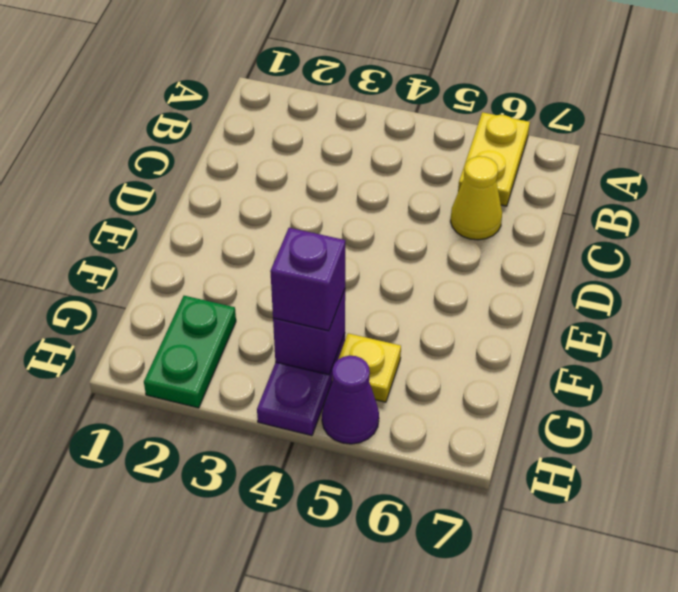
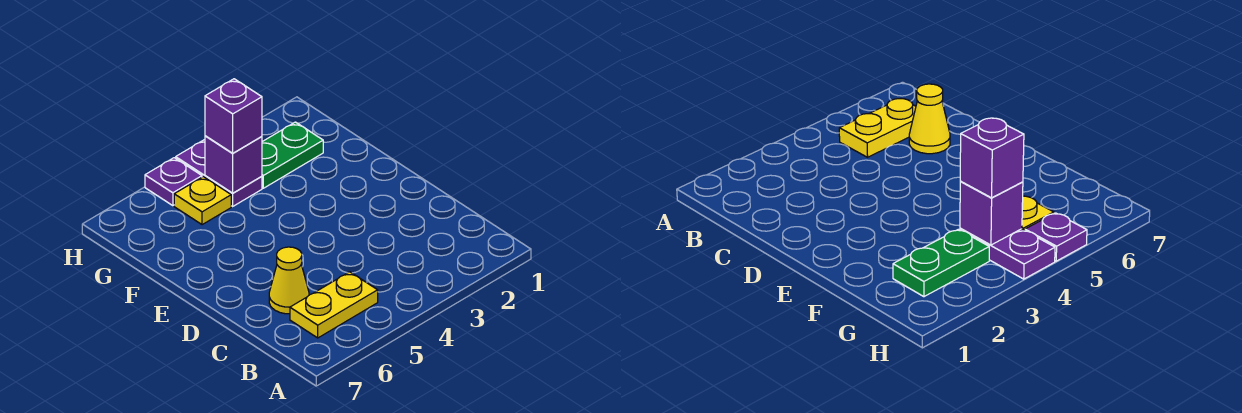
yellow plate A6:B6 level 1 -> yellow plate B5:B6 level 1
green plate G2:H2 level 1 -> green plate G2:G3 level 1
purple cone H5 level 1 -> purple plate H5 level 1

